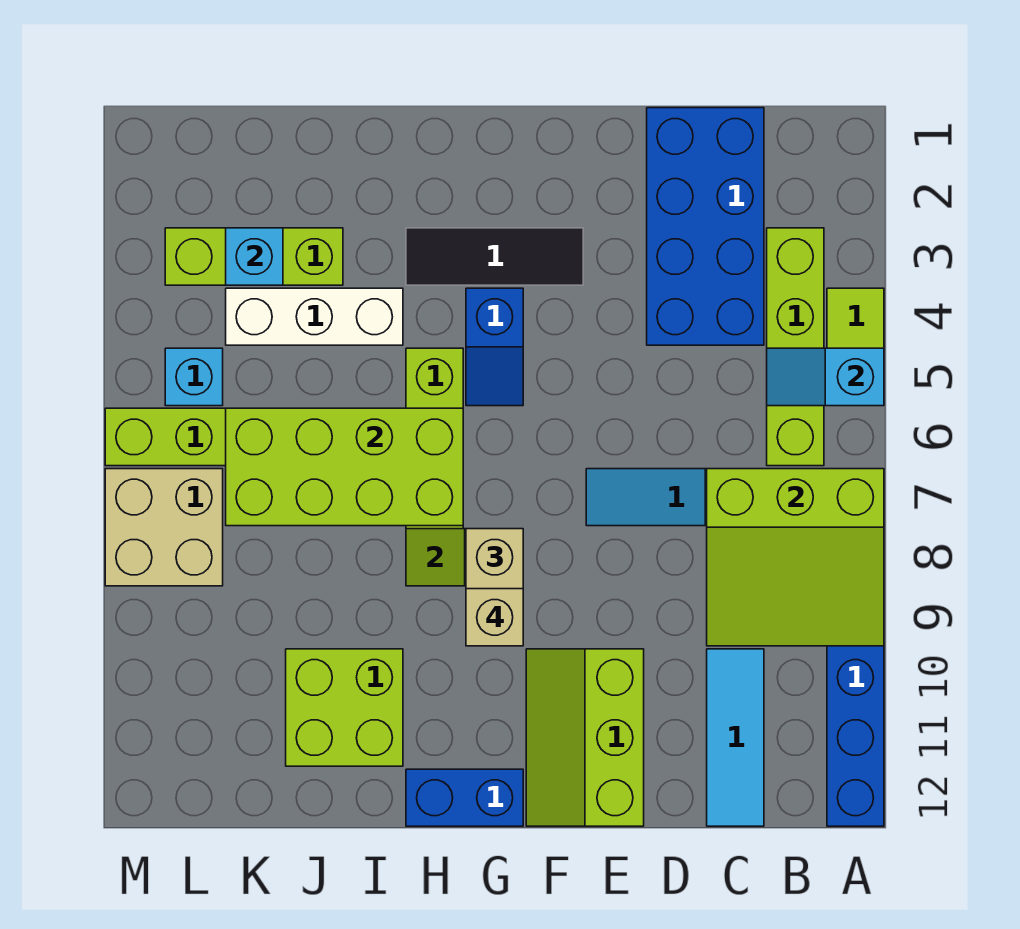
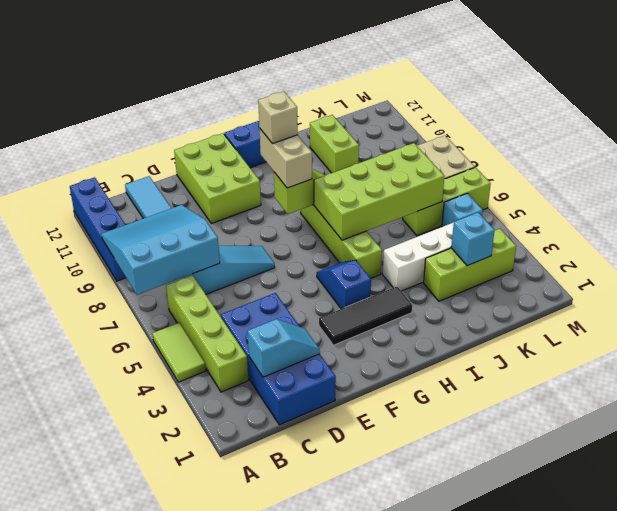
cyan slope A5:B5 level 2 top A -> cyan slope C2:D2 level 2 top C
lime slope A7:C9 level 2 top 7 -> cyan slope A7:C9 level 2 top 7
lime slope E10:F12 level 1 top E -> lime brick E10:F12 level 1
lime brick I10:J11 level 1 -> lime brick J10:J11 level 1

